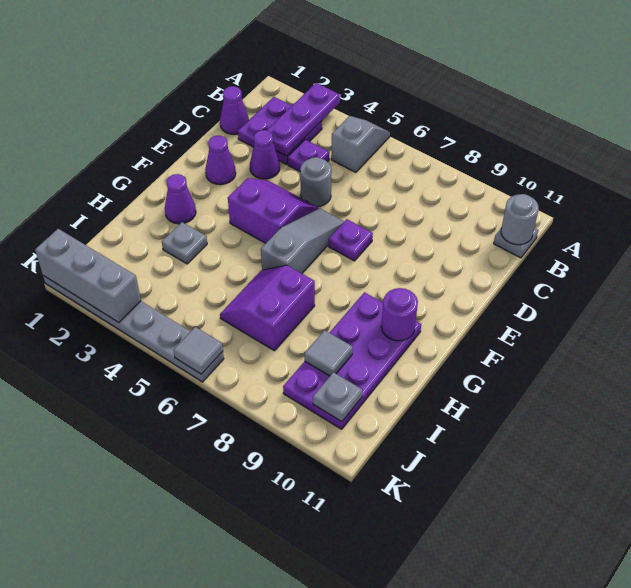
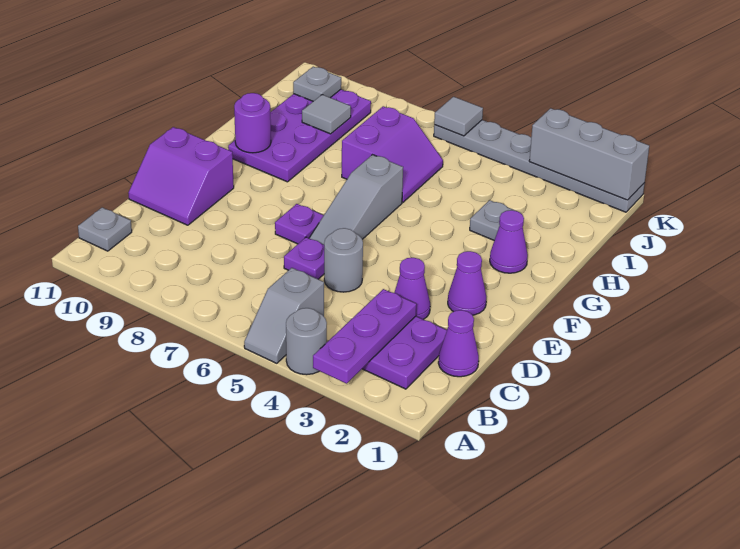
grey round brick B11 level 2 -> grey round brick A4 level 1
purple plate C4 level 1 -> purple plate D6 level 1
purple slope E4:F5 level 1 top F -> purple slope D10:E11 level 1 top E

